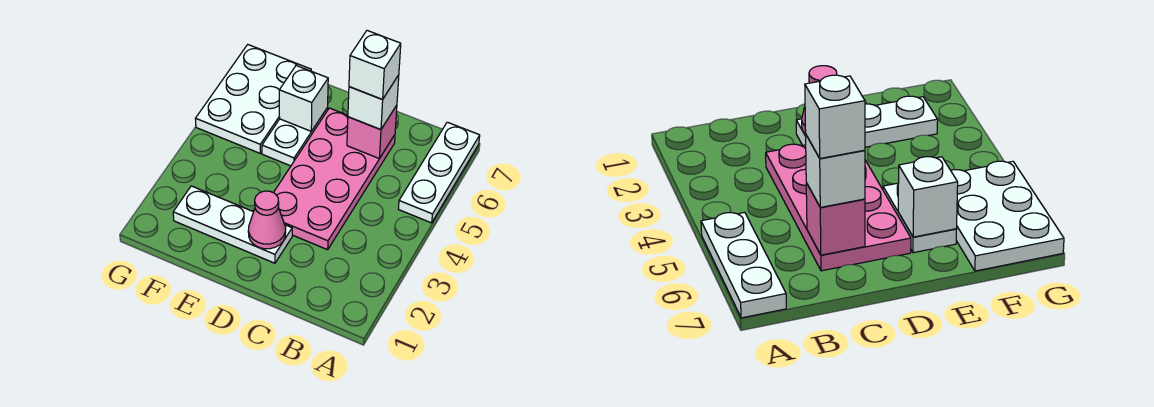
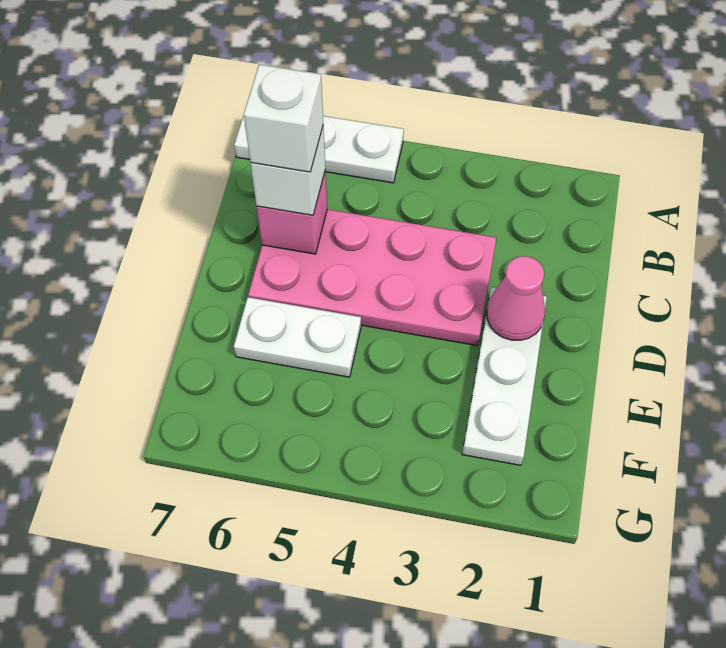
white brick E6 level 2 -> none
white plate F5:G7 level 1 -> none

